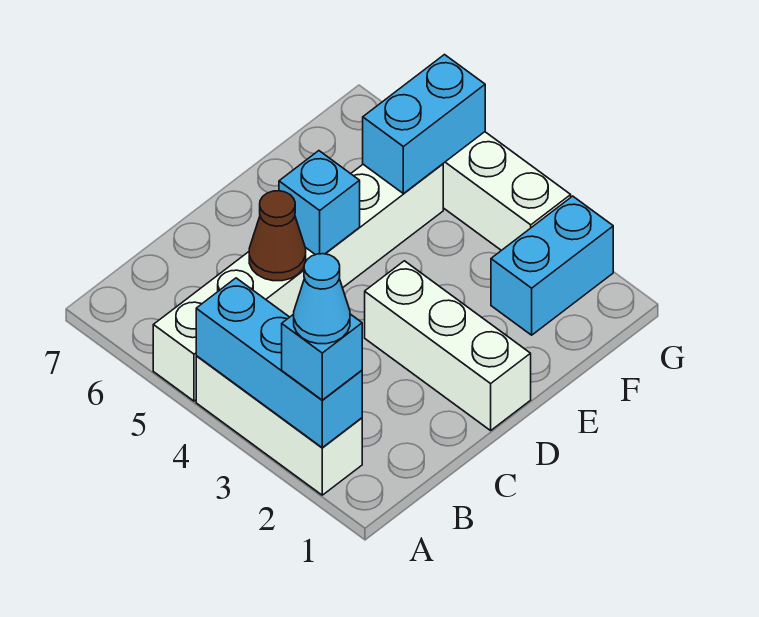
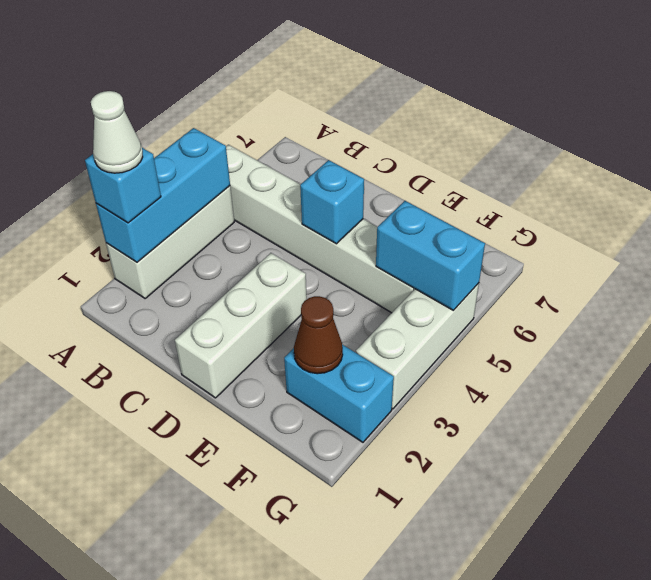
cyan cone A2 level 4 -> white cone A2 level 4
brown cone C5 level 2 -> brown cone F2 level 2

